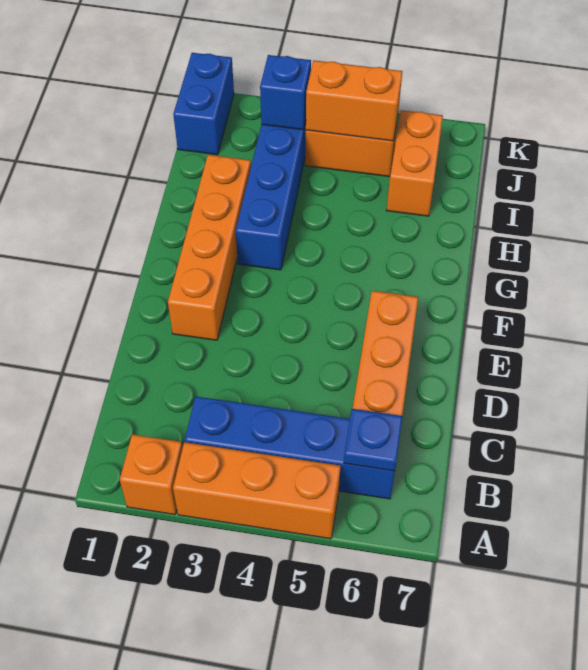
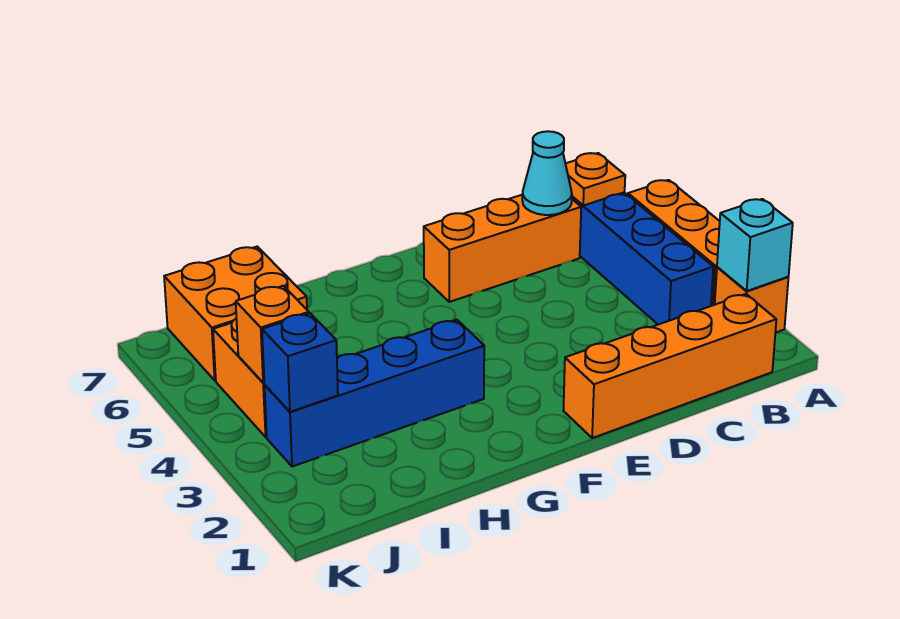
none -> cyan brick A2 level 2
blue plate B6 level 2 -> orange plate B6 level 2
none -> cyan cone C6 level 2
orange brick E2:H2 level 1 -> orange brick B1:E1 level 1
orange brick I6:J6 level 1 -> orange brick I6:J7 level 1
blue brick J1:K1 level 1 -> none
orange brick J4:J5 level 2 -> orange brick J4 level 2

